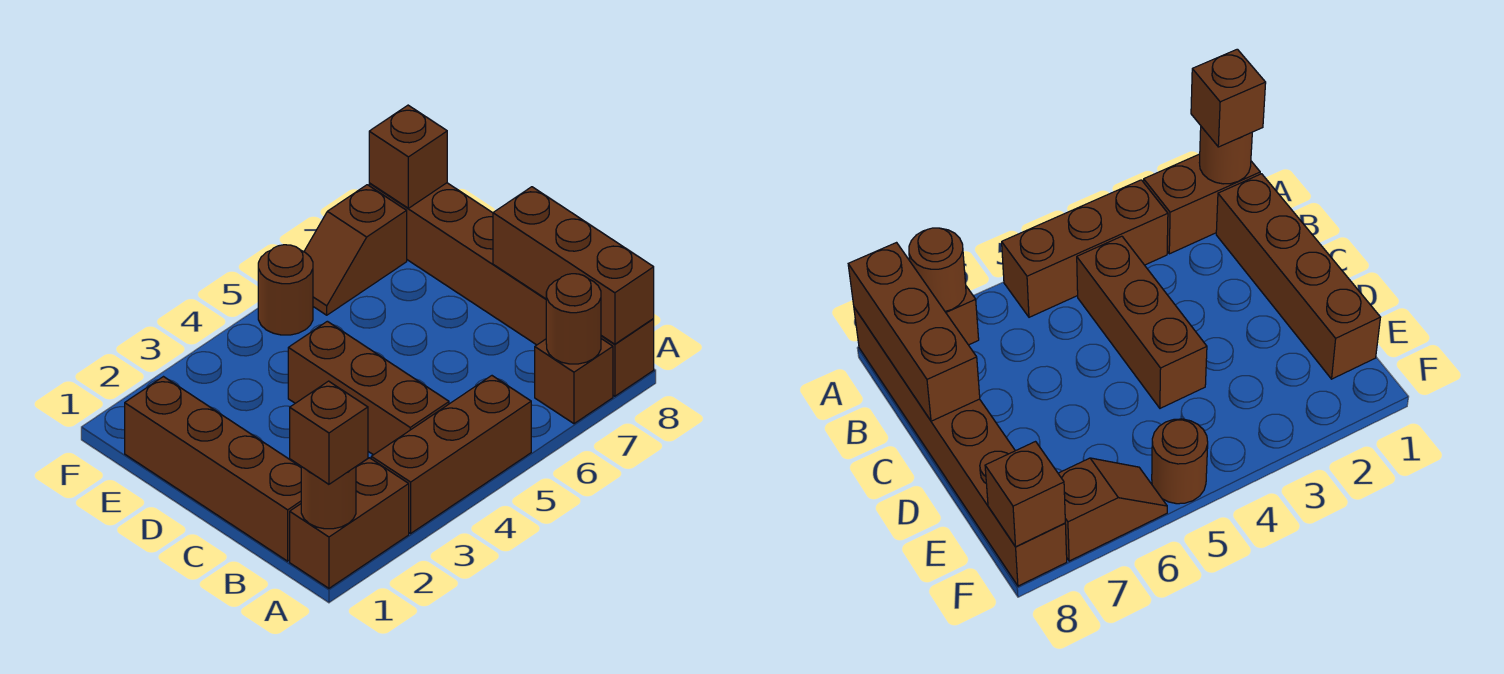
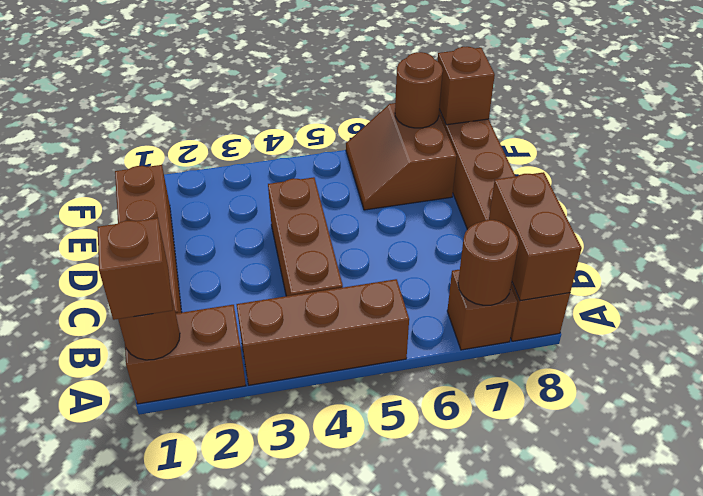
brown brick A8:C8 level 2 -> brown brick A8:B8 level 2
brown round brick F5 level 1 -> brown round brick F7 level 2
brown slope F6:F7 level 1 top 7 -> brown slope E6:F7 level 1 top 7

